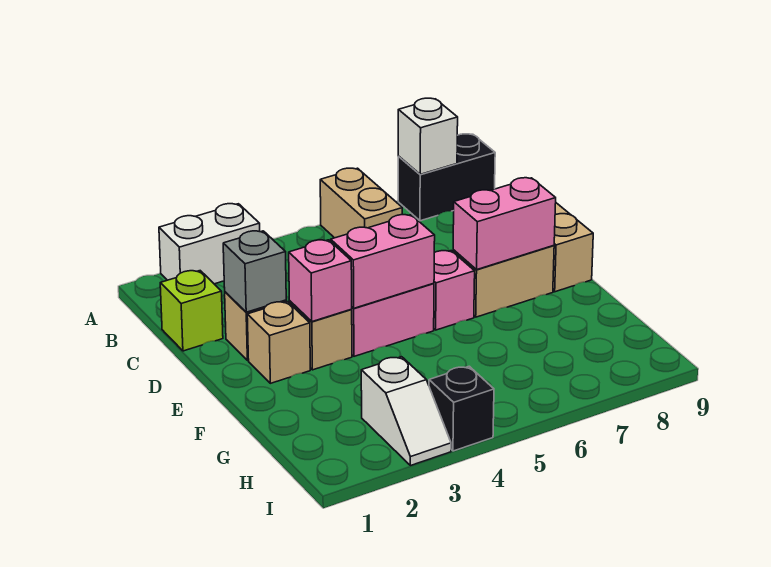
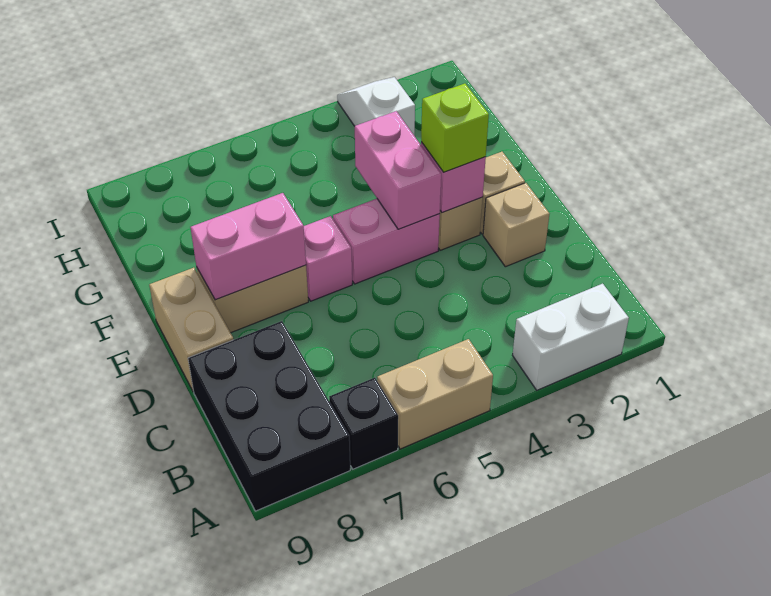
tan brick A6:B6 level 1 -> tan brick A5:A6 level 1
black brick A8:A9 level 1 -> black brick A8:C9 level 1
white brick A8 level 2 -> none
lime brick C1 level 1 -> lime brick E3 level 3
grey brick D2 level 2 -> none
pink brick E4:E5 level 2 -> pink brick E4:F4 level 2
black brick I4 level 1 -> black brick A7 level 1

